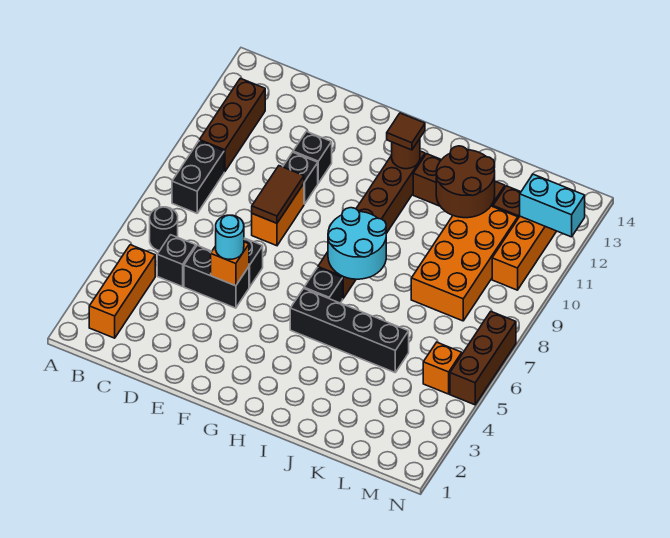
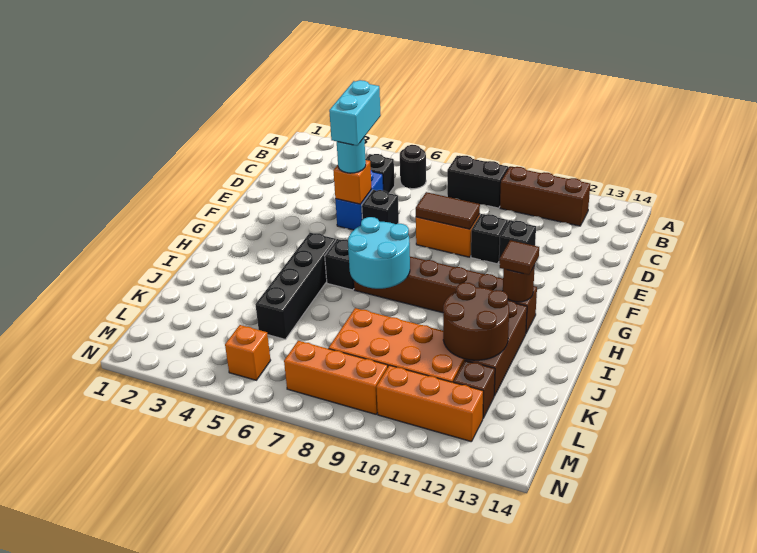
orange brick B2:B4 level 1 -> orange brick M7:M9 level 1
black brick D5:E5 level 1 -> blue brick D5:E5 level 1
cyan brick M12:N12 level 2 -> cyan brick D5:E5 level 4
brown brick N5:N7 level 1 -> none

